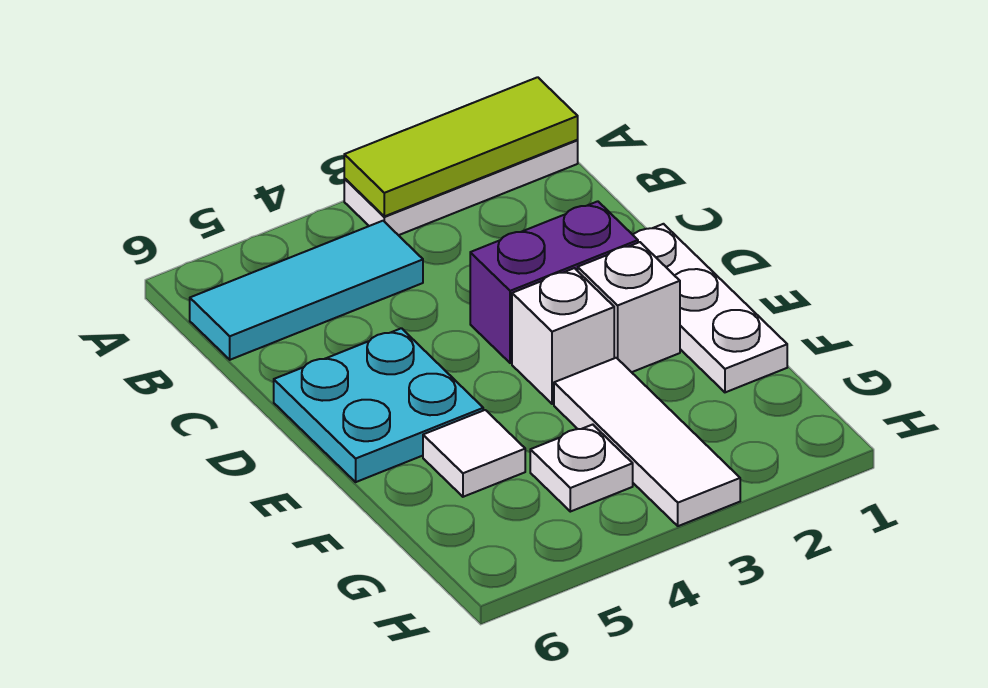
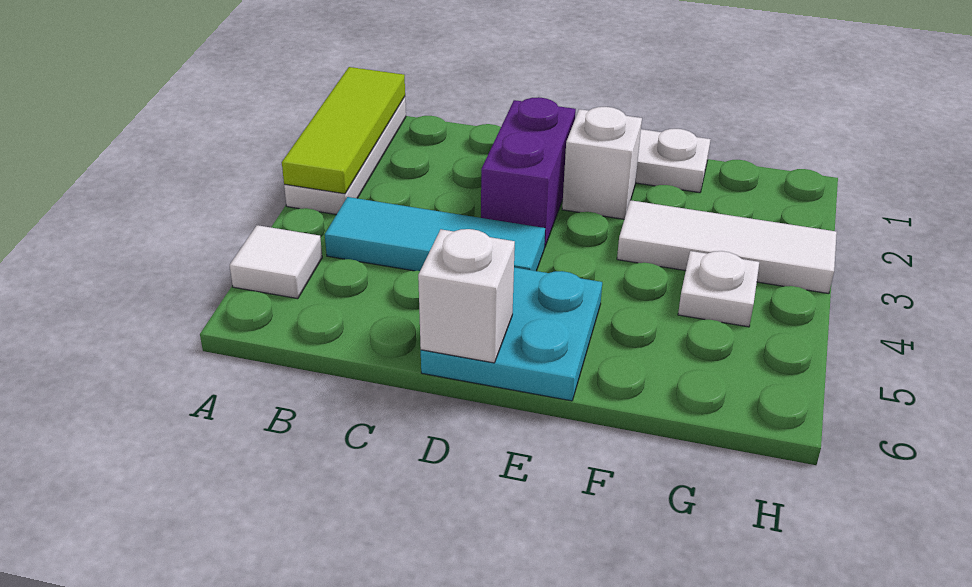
cyan tile B4:B6 level 1 -> cyan tile B4:D4 level 1
white brick E3 level 1 -> white brick D6 level 2
white tile F5 level 1 -> white tile A5 level 1

